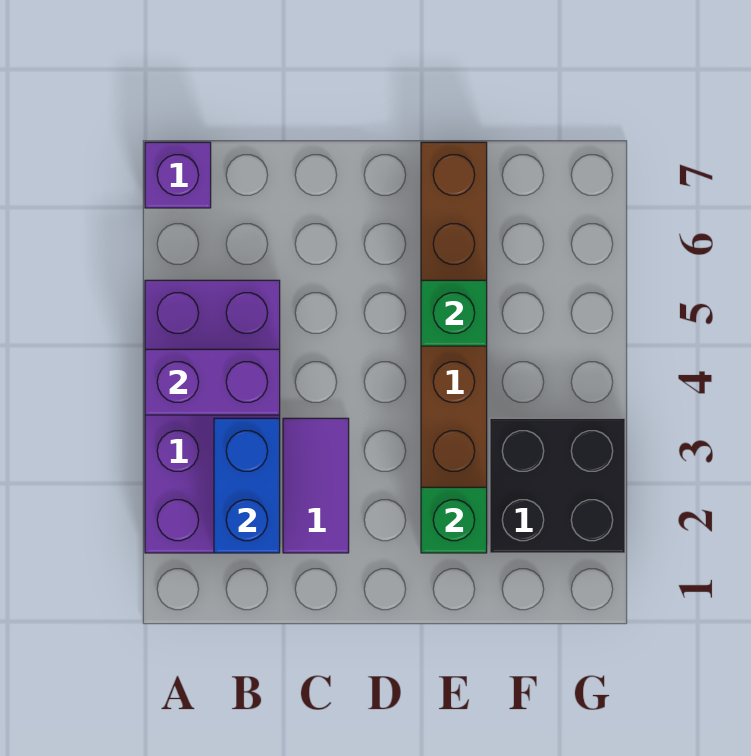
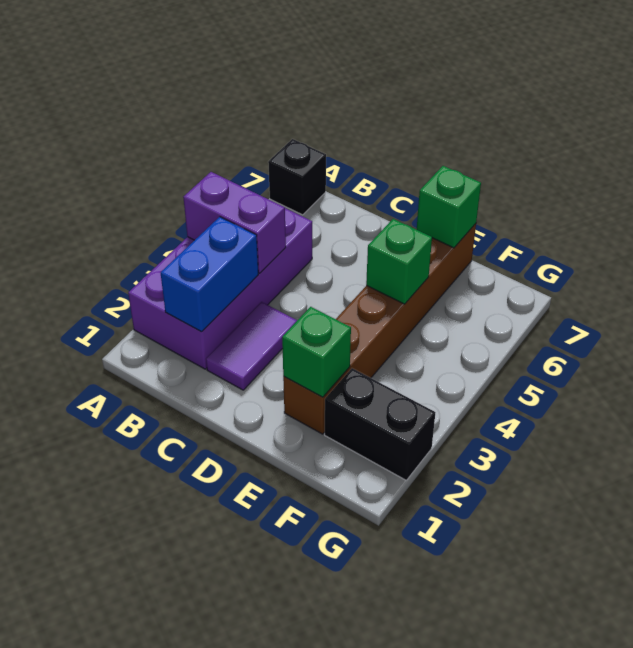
purple brick A7 level 1 -> black brick A7 level 1
none -> green brick E7 level 2
black brick F2:G3 level 1 -> black brick F2:G2 level 1

